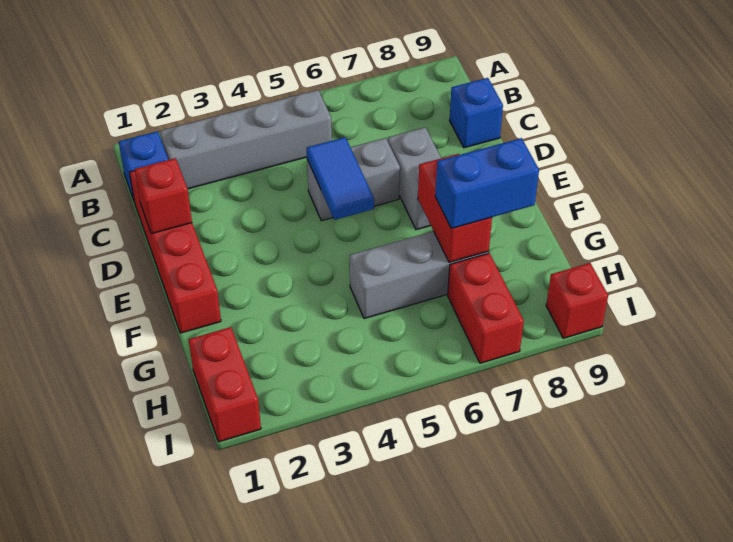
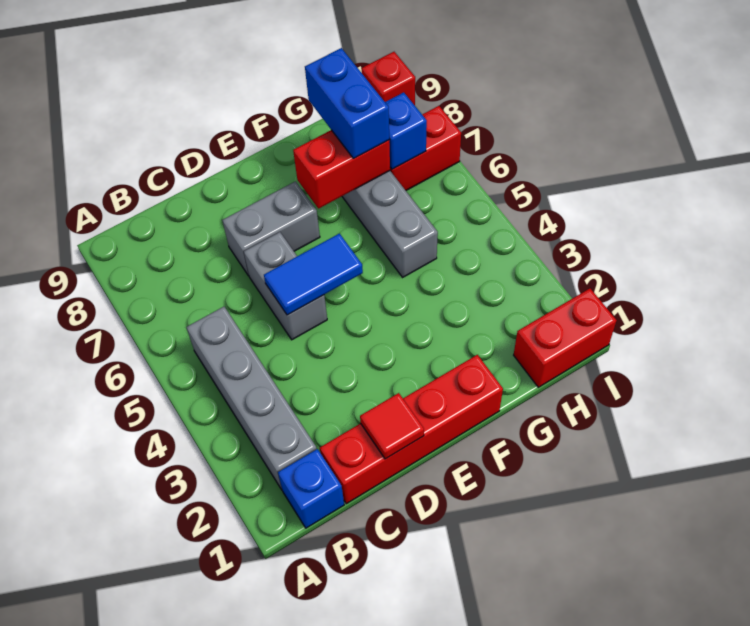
blue brick C9 level 1 -> blue brick H7 level 2
red brick D1 level 2 -> red tile D1 level 2

